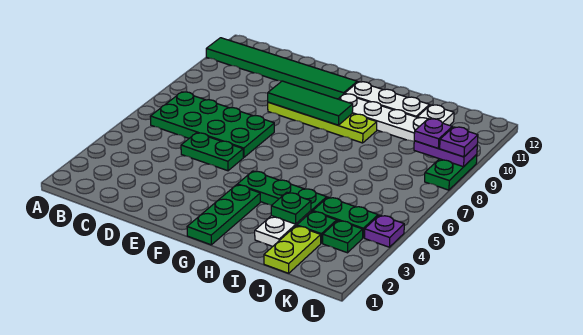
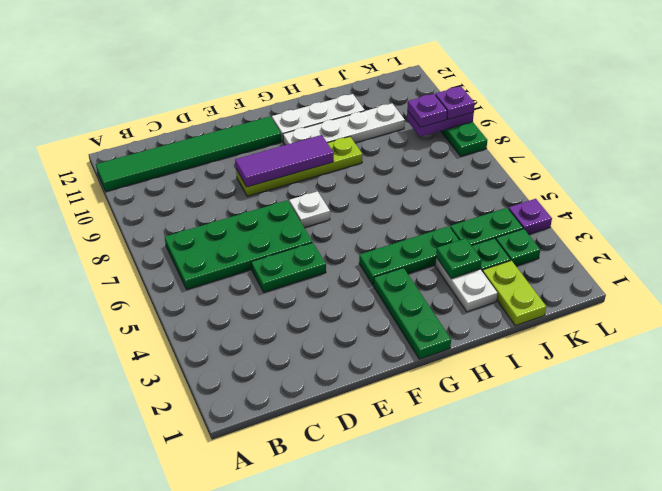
green tile E9:G9 level 2 -> purple tile E9:G9 level 2
white plate J11 level 1 -> white plate F7 level 1

